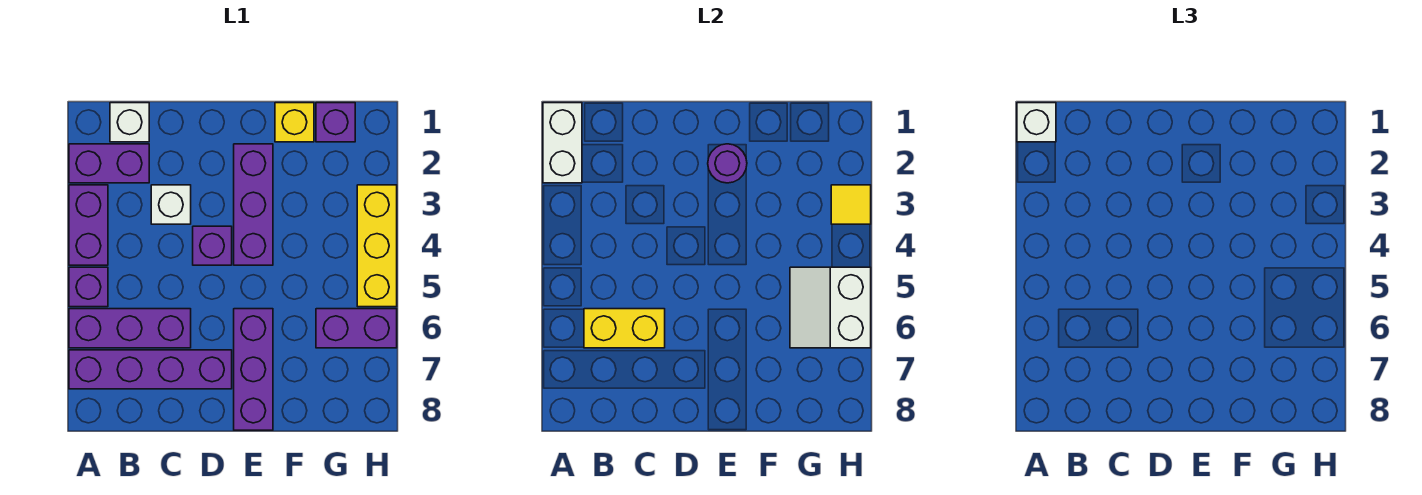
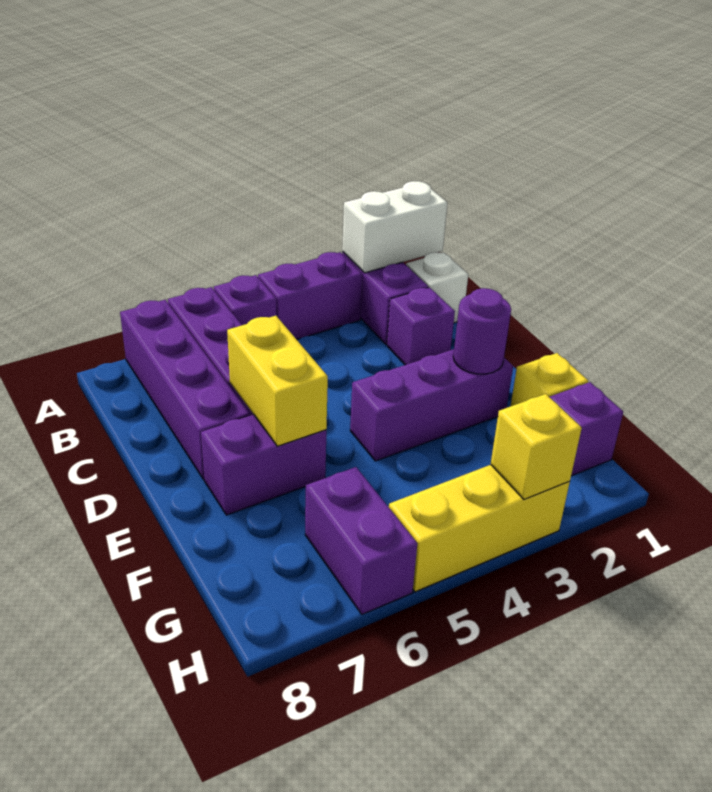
white brick A1 level 3 -> none
yellow brick B6:C6 level 2 -> yellow brick D6:E6 level 2
white brick C3 level 1 -> none
purple brick D4 level 1 -> purple brick C2 level 1
purple brick E6:E8 level 1 -> purple brick E6:E7 level 1
white slope G5:H6 level 2 top H -> none
yellow tile H3 level 2 -> yellow brick H3 level 2

